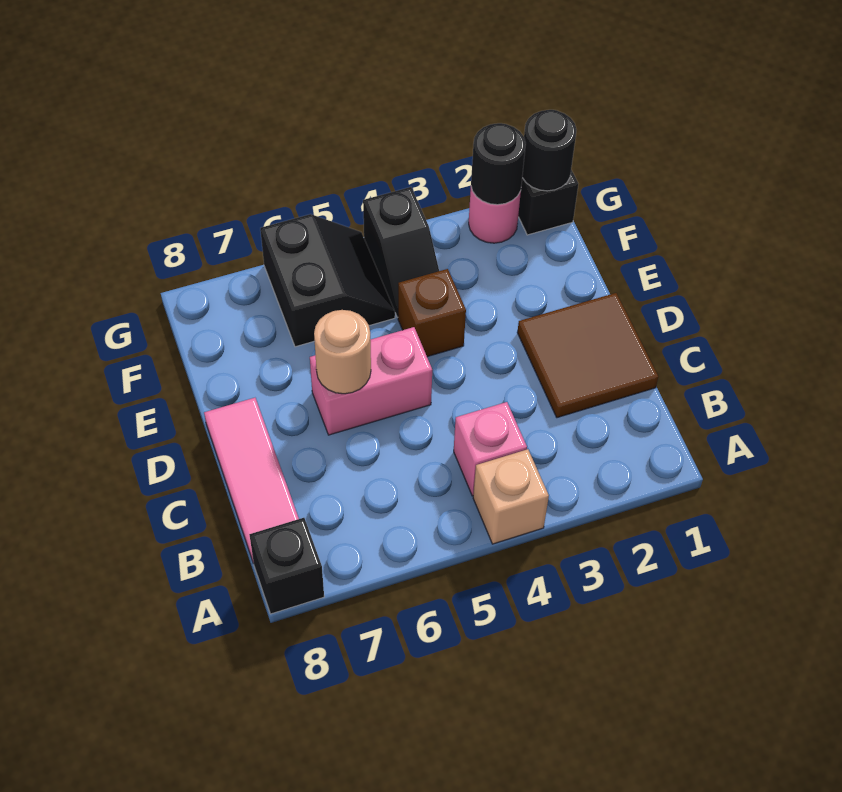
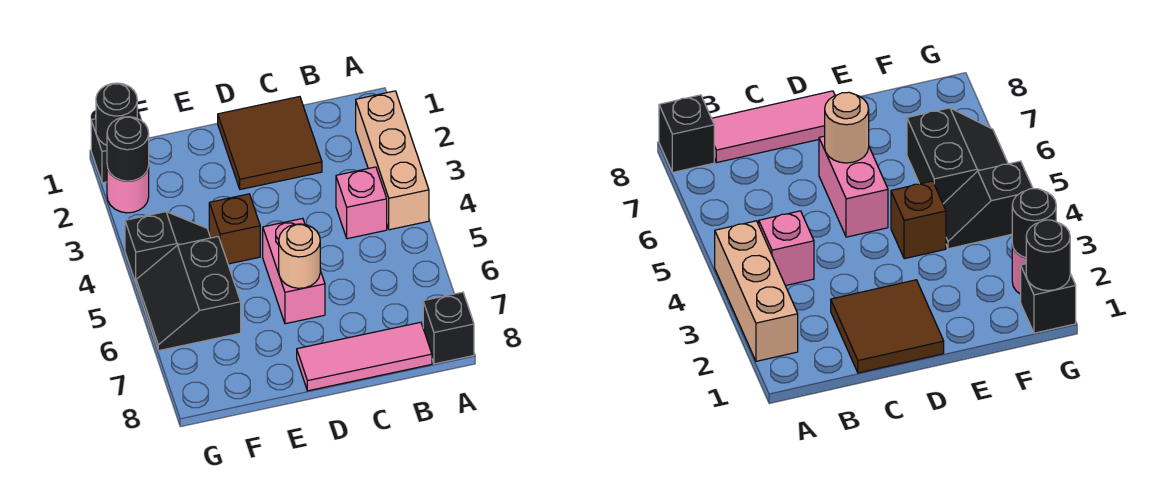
tan brick A4 level 1 -> tan brick A2:A4 level 1
black slope F5:G6 level 1 top 6 -> black slope F5:G6 level 1 top F

